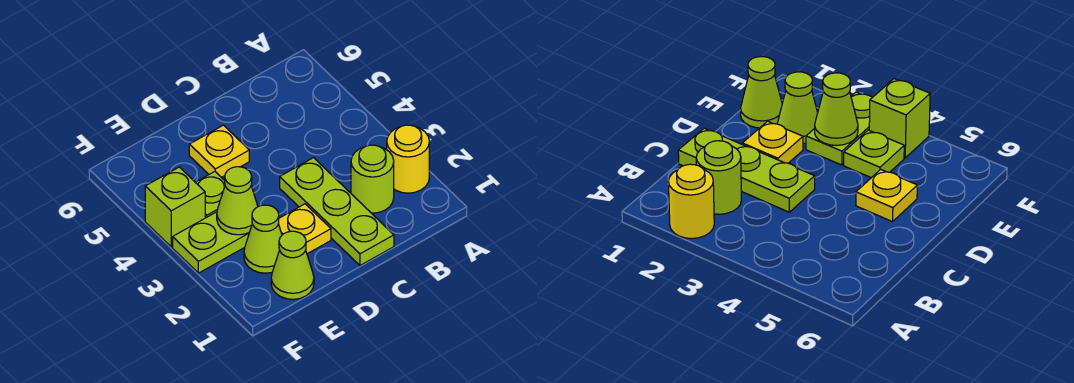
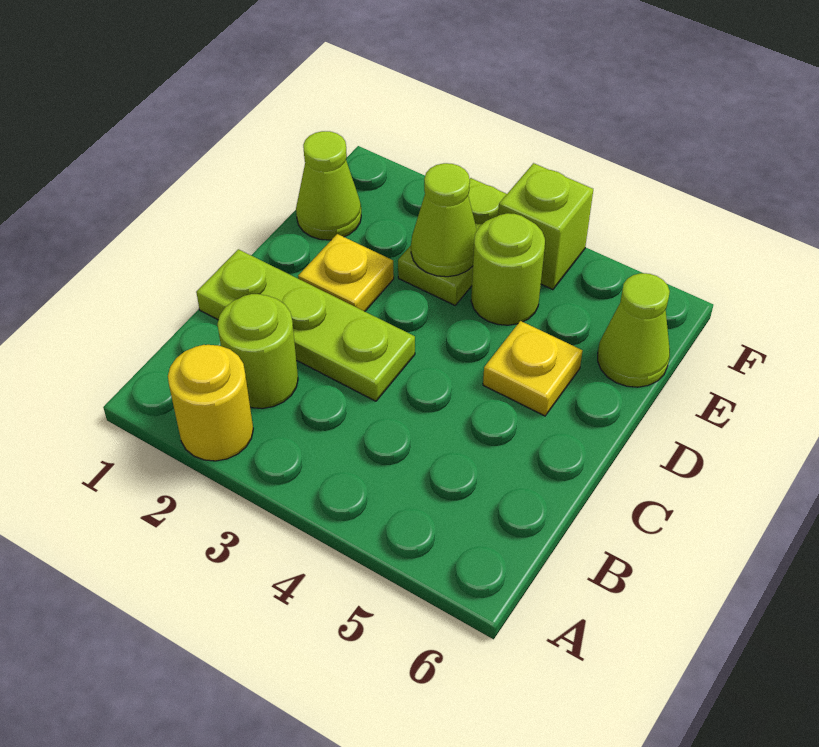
lime cone E2 level 1 -> lime cone E6 level 1
lime plate E4 level 1 -> lime round brick E4 level 1

